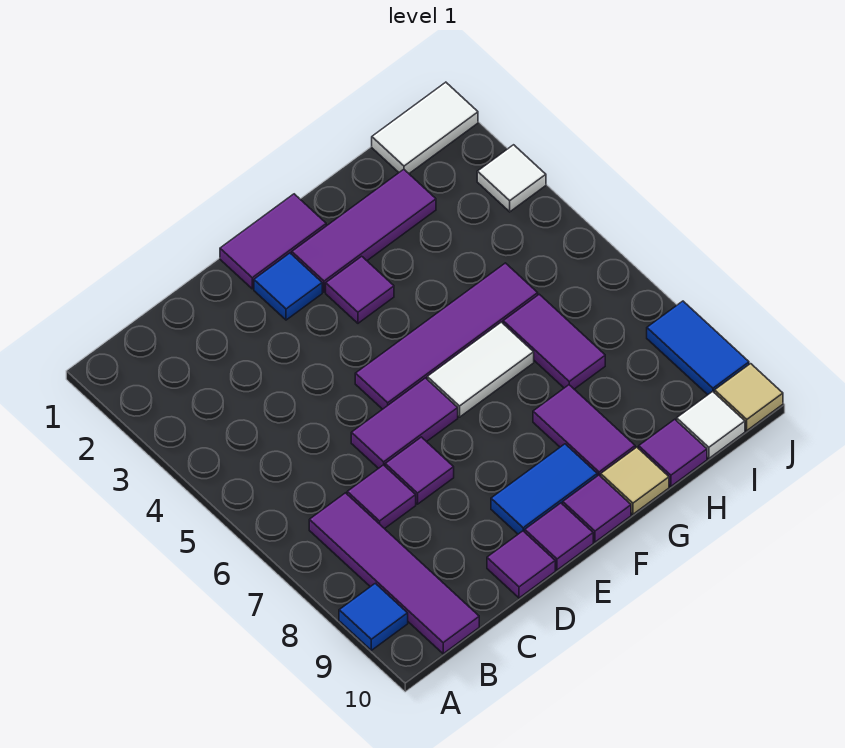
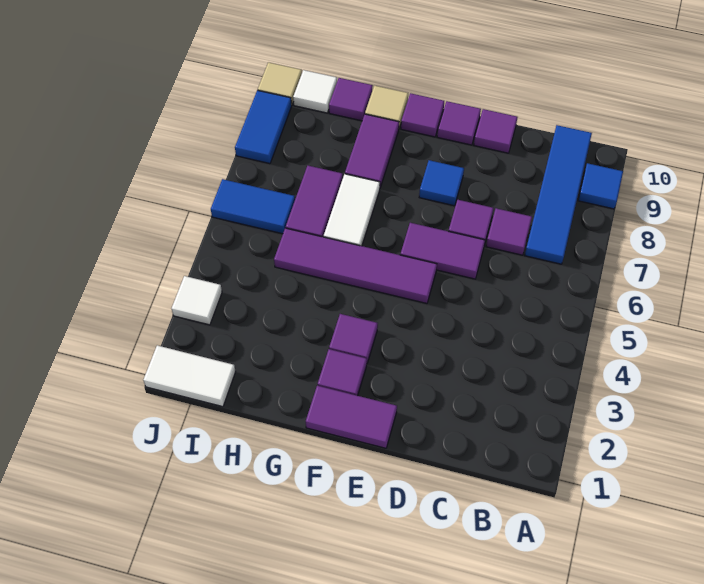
purple tile B7:B10 level 1 -> blue tile B7:B10 level 1
blue tile E2 level 1 -> blue tile E8 level 1
blue tile E9:F9 level 1 -> blue tile I6:J6 level 1
purple tile F2:H2 level 1 -> purple tile F2 level 1
white tile F6:G6 level 1 -> white tile G6:G7 level 1

